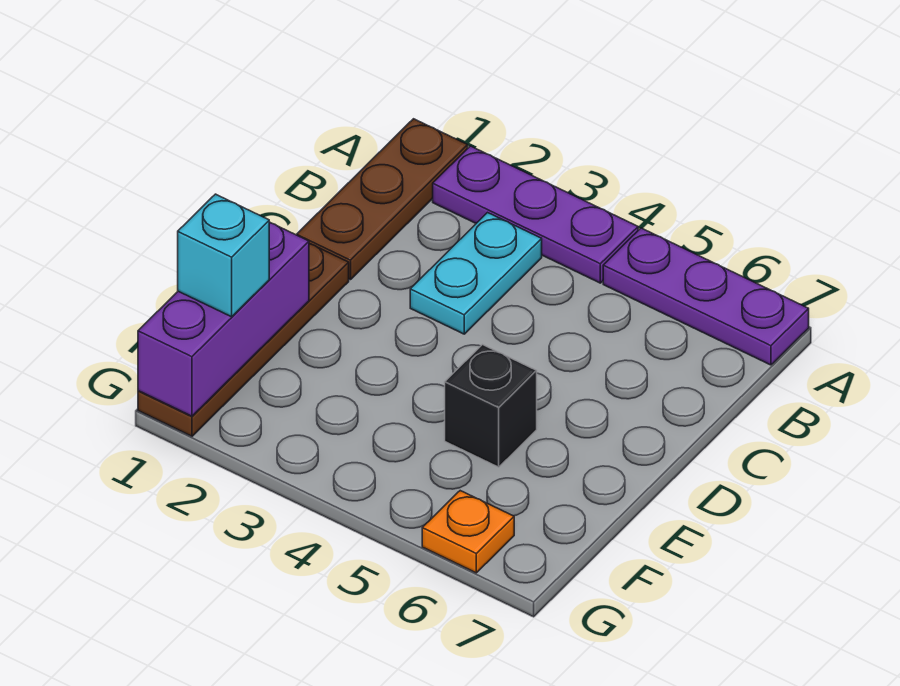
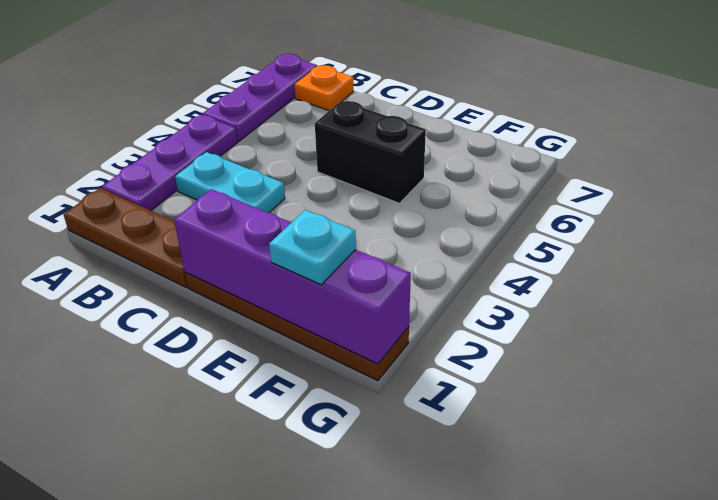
purple brick E1:G1 level 2 -> purple brick D1:G1 level 2
black brick E5 level 1 -> black brick D5:E5 level 1
cyan brick F1 level 3 -> cyan plate F1 level 3
orange plate G6 level 1 -> orange plate B7 level 1

